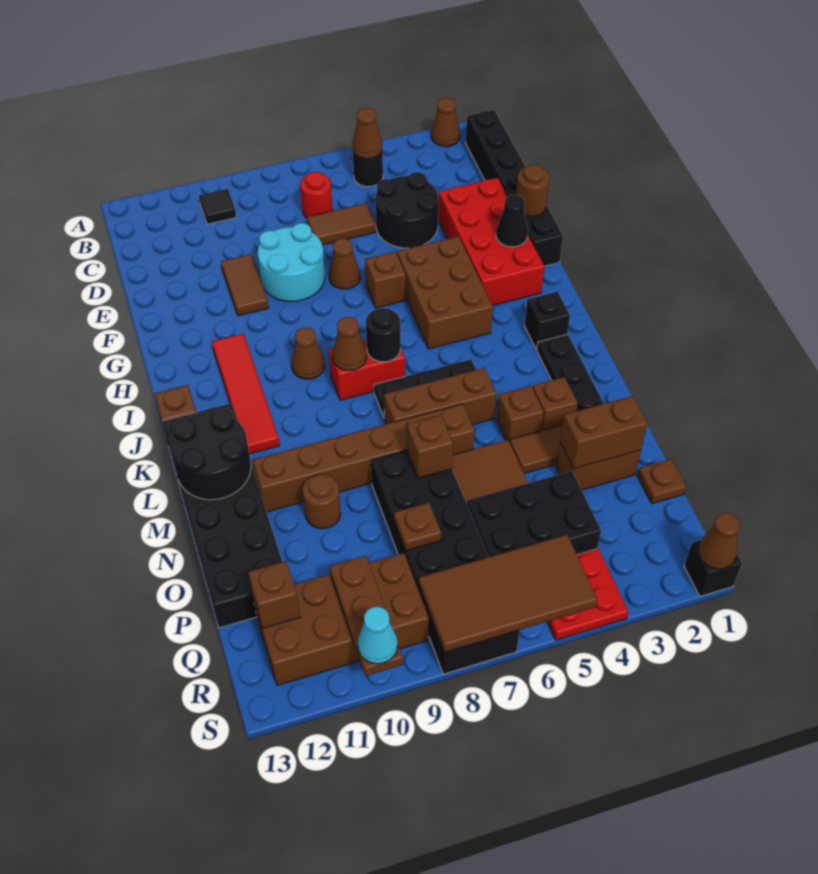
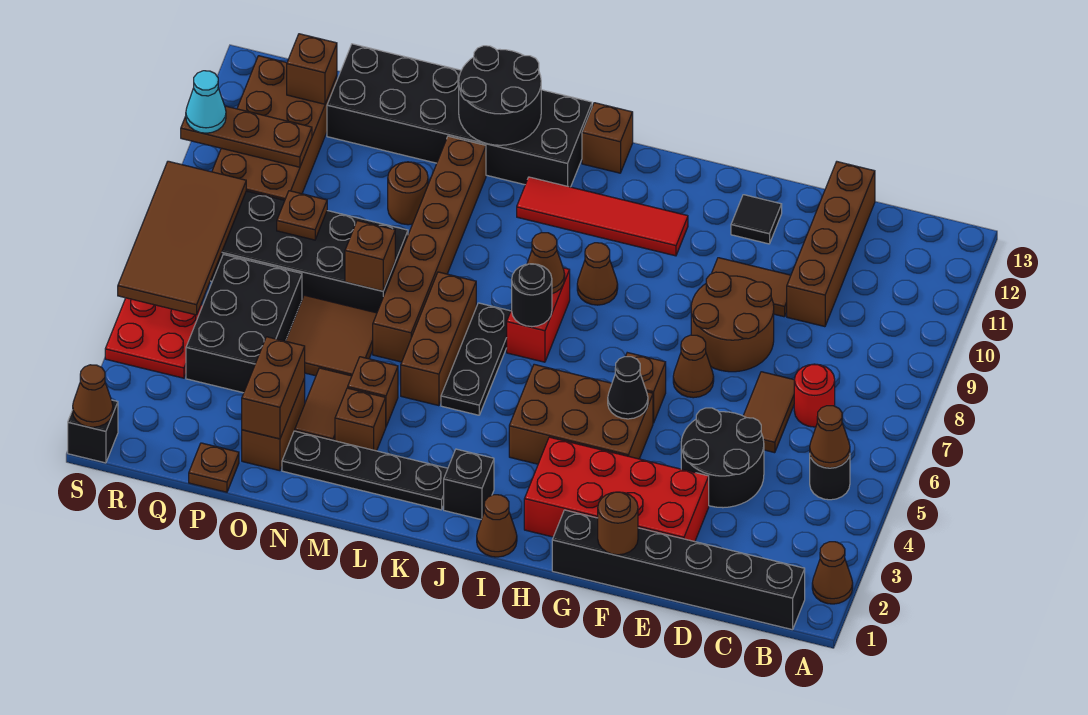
black tile B10 level 1 -> black tile F12 level 1
none -> brown brick D10:D13 level 1
cyan round brick E8:F9 level 1 -> brown round brick E8:F9 level 1
black cone G2 level 2 -> black cone G5 level 2
none -> brown cone I1 level 1

